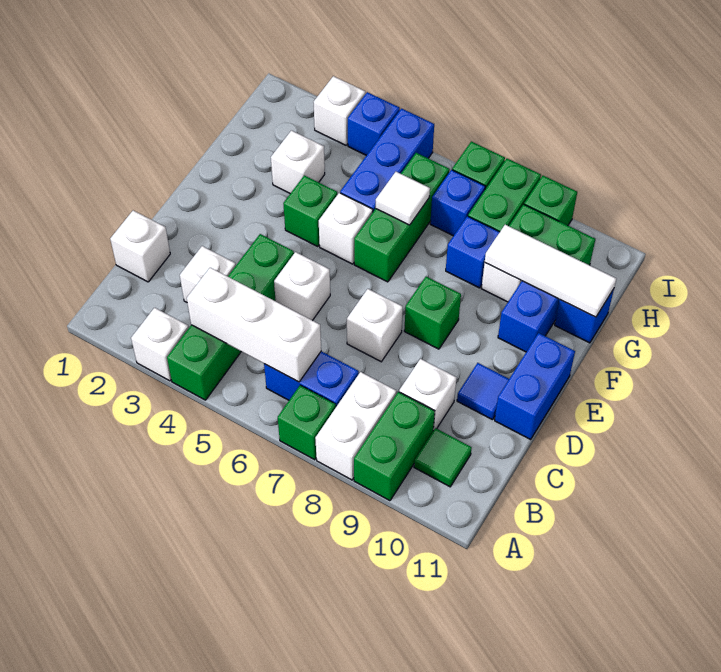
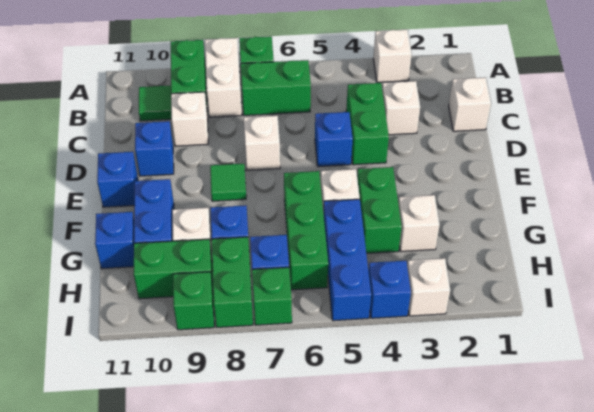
green brick A4:D4 level 1 -> green brick C4:D4 level 1
white brick B4:B6 level 2 -> none
blue brick B6:B7 level 1 -> green brick B6:B7 level 1
white brick D5 level 1 -> blue brick D5 level 1
blue tile D10 level 1 -> blue brick D10 level 1
blue brick D11:E11 level 1 -> blue brick E11 level 1
green brick E8 level 1 -> green tile E8 level 1
green brick F4 level 1 -> green brick F4:G4 level 1
white tile G6 level 2 -> none
white tile G9:G11 level 2 -> none

